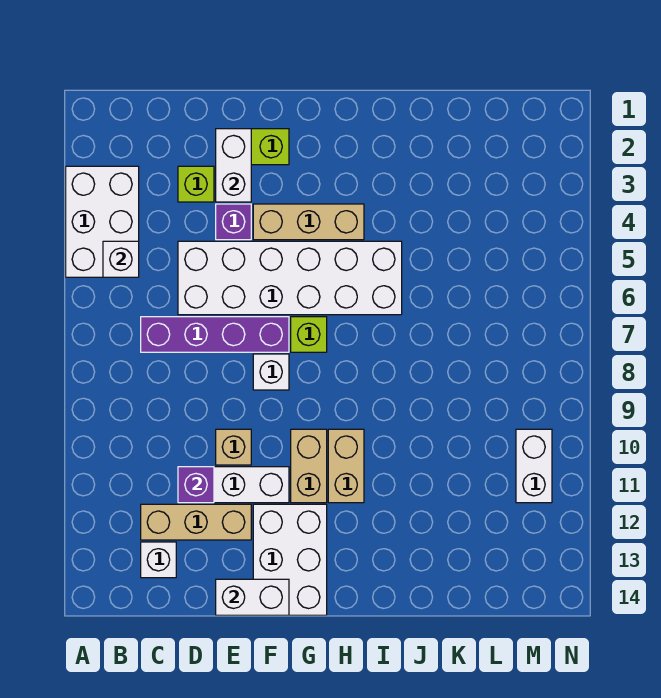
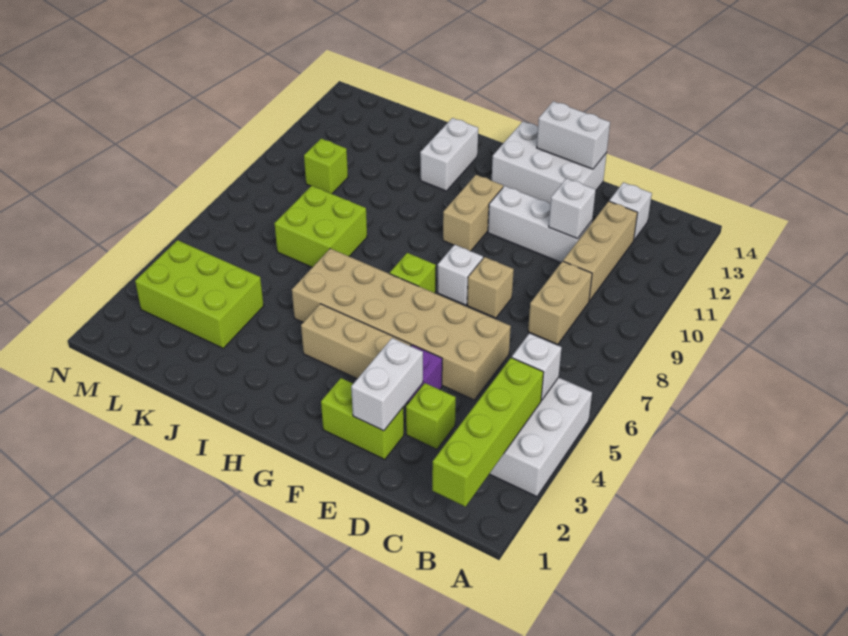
none -> lime brick B1:B4 level 2
purple brick C7:F7 level 1 -> none
tan brick C12:E12 level 1 -> tan brick C10:C12 level 1
white brick D5:I6 level 1 -> tan brick D5:I6 level 1
purple brick D11 level 2 -> white brick D11 level 2
tan brick E10 level 1 -> tan brick E8 level 1
white brick F12:G14 level 1 -> white brick E13:G14 level 1
tan brick H10:H11 level 1 -> tan brick C8:C9 level 1
none -> lime brick J7:K8 level 1
none -> lime brick K3:M4 level 1
none -> lime brick L10 level 1
white brick M10:M11 level 1 -> white brick I12:I13 level 1

